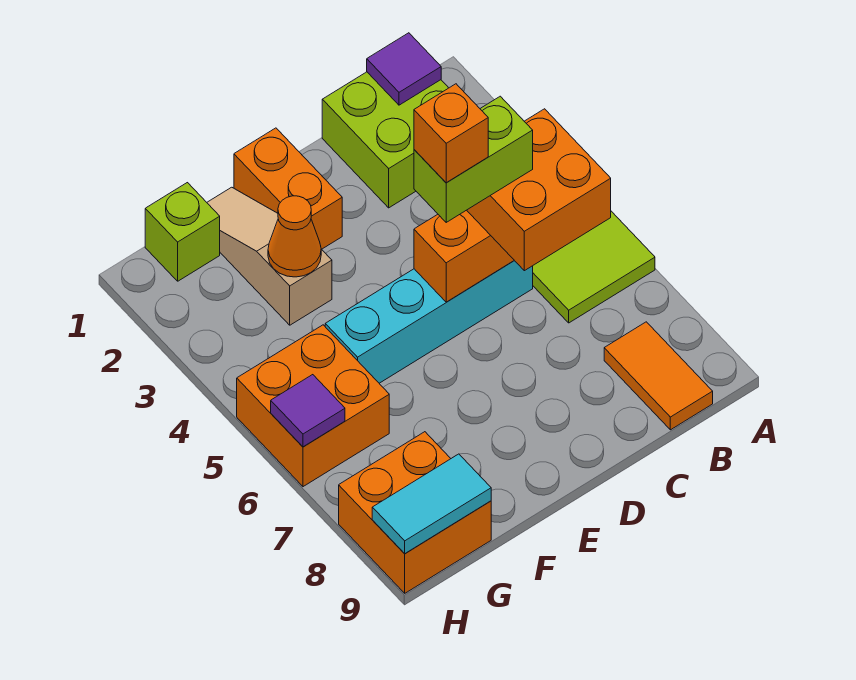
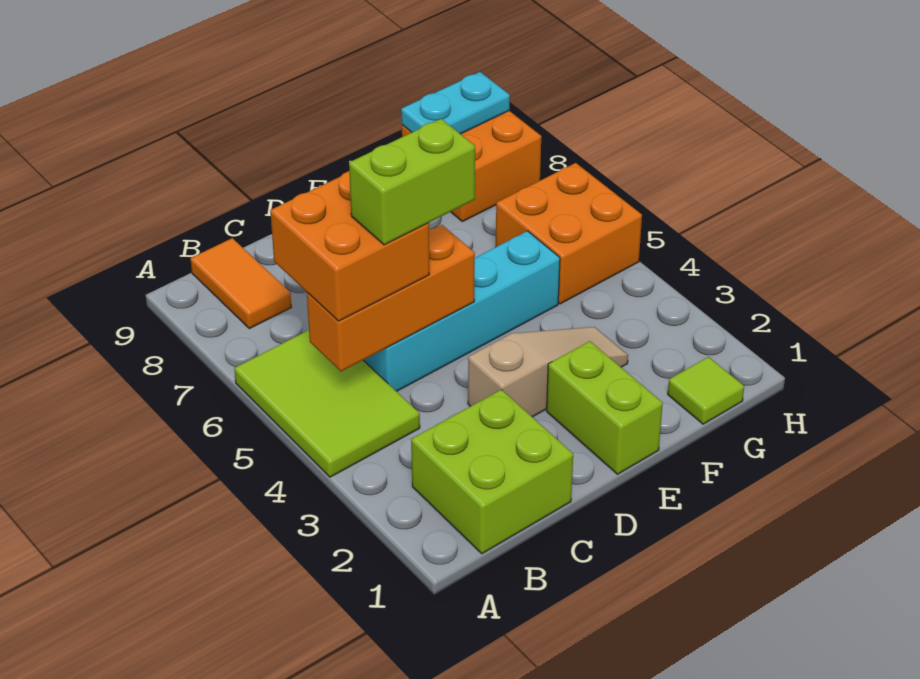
purple tile B1 level 2 -> none
orange brick D5 level 5 -> none
orange brick E1:E2 level 1 -> lime brick E1:E2 level 1
tan slope F1:F3 level 1 top 3 -> tan slope D3:F3 level 1 top D
orange cone F3 level 2 -> none
lime brick G1 level 1 -> lime tile G1 level 1
cyan tile G9:H9 level 2 -> cyan plate G9:H9 level 2
purple tile H6 level 2 -> none

